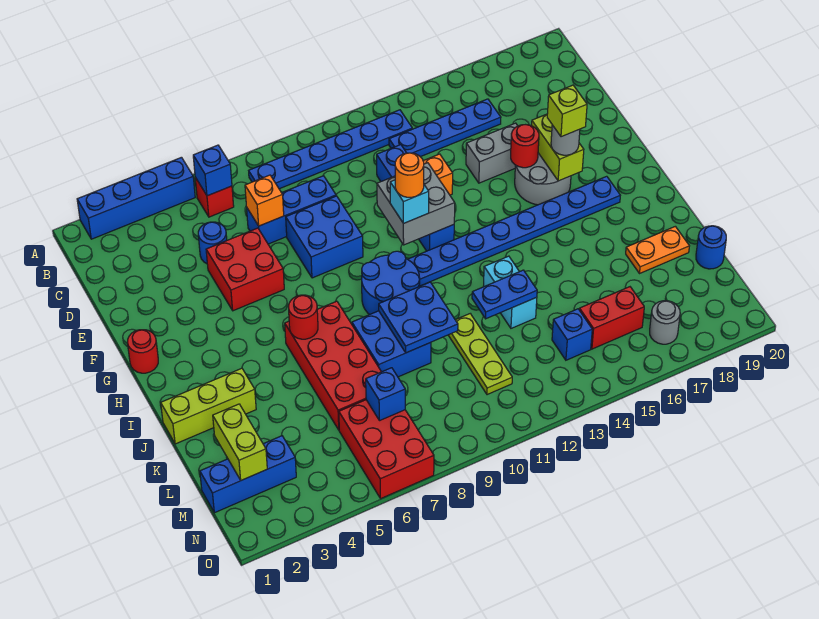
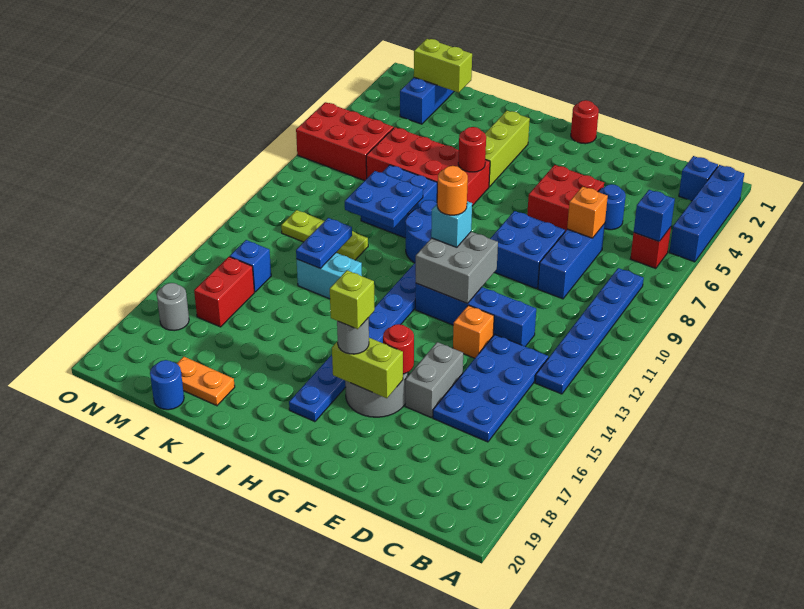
blue plate C13:C16 level 1 -> blue plate C13:D16 level 1
lime brick J1:J3 level 1 -> lime brick I3:I5 level 1
orange plate K18:K19 level 1 -> orange plate K19:L19 level 1
blue brick M7 level 2 -> blue brick B2 level 1

